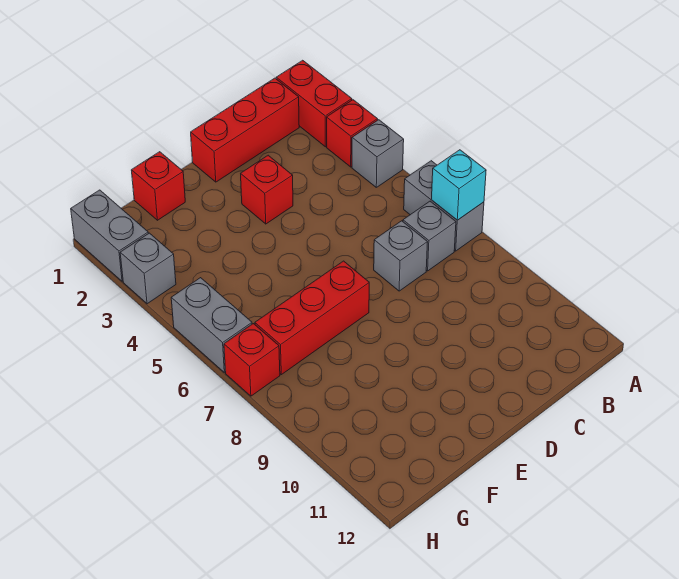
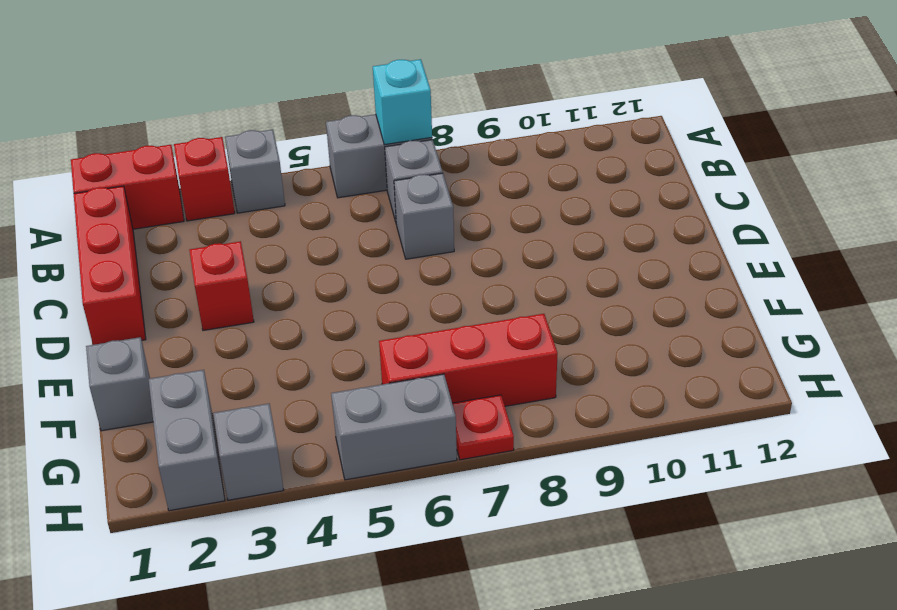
red brick E7:G7 level 1 -> red brick G6:G8 level 1
red brick F1 level 1 -> grey brick F1 level 1
grey brick H1:H2 level 1 -> grey brick G2:H2 level 1
red brick H7 level 1 -> red plate H7 level 1

